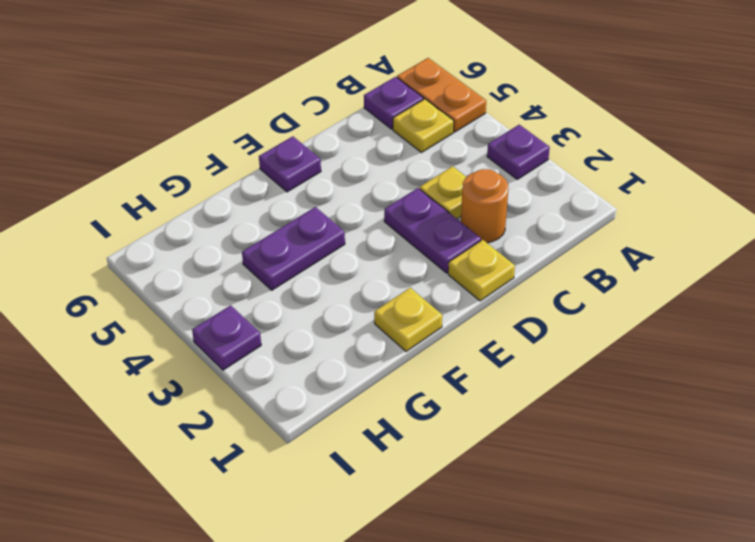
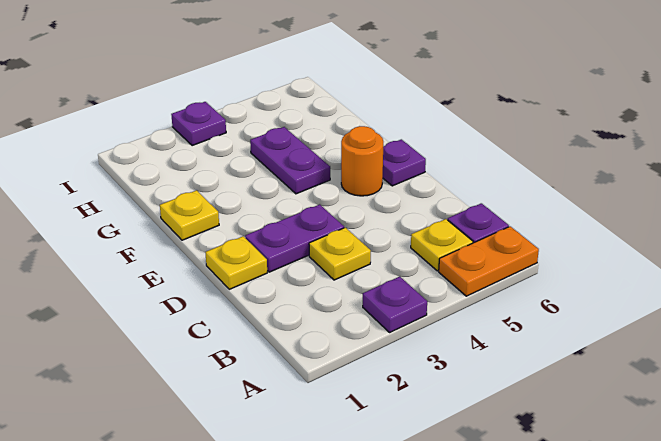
orange round brick C2 level 1 -> orange round brick E5 level 1

